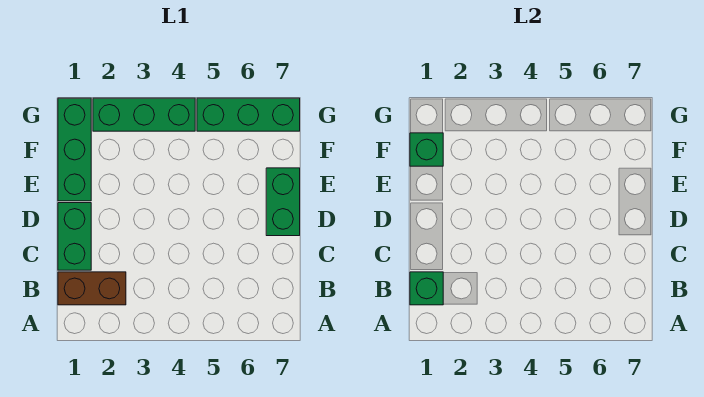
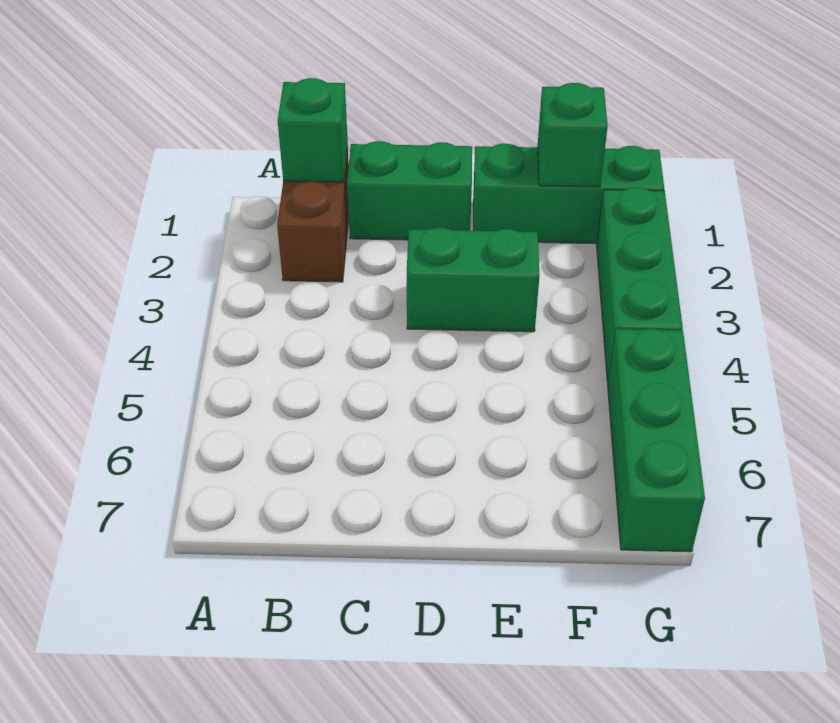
green brick D7:E7 level 1 -> green brick D3:E3 level 1

